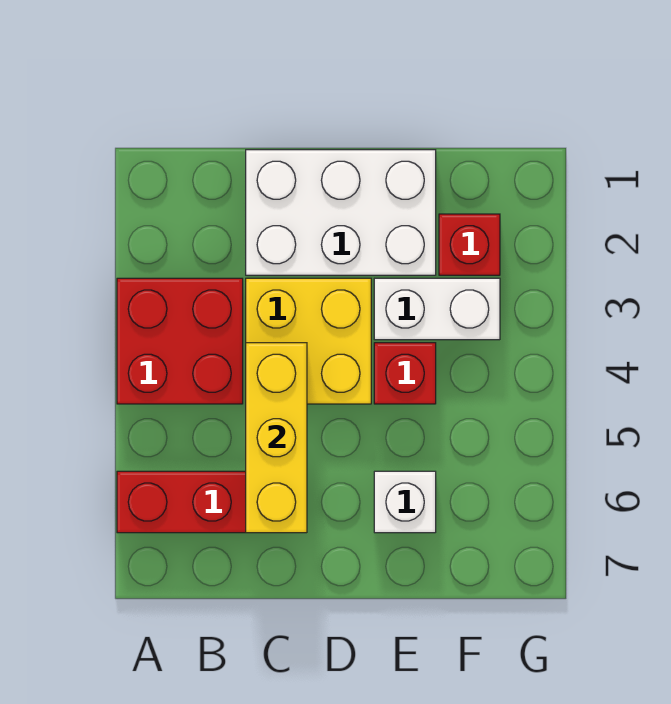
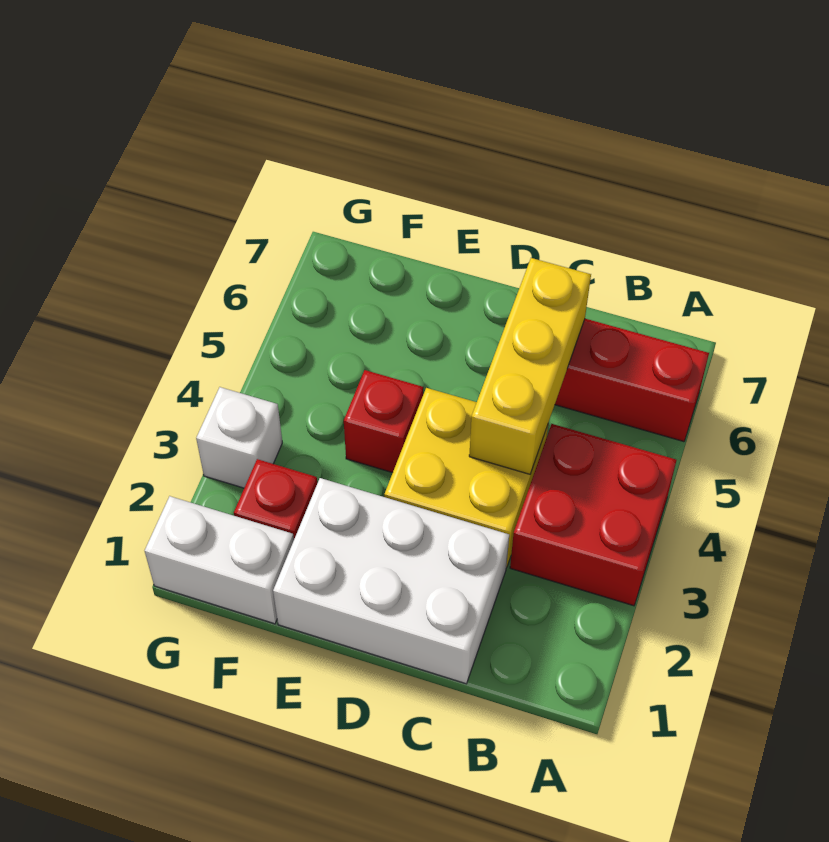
white brick E3:F3 level 1 -> white brick F1:G1 level 1
white brick E6 level 1 -> white brick G3 level 1

